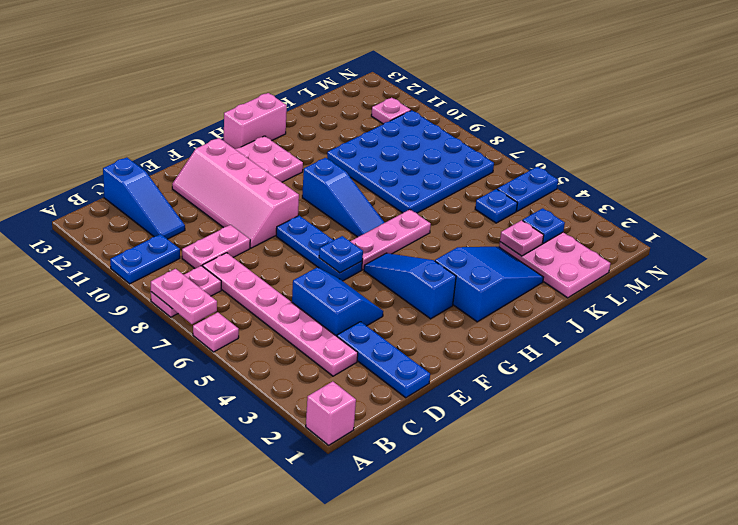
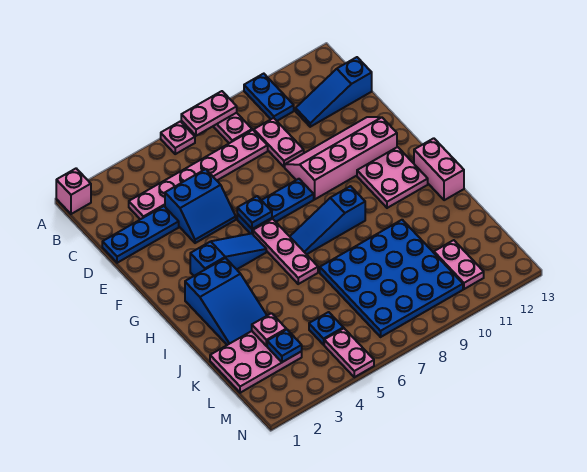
blue plate M5:N5 level 1 -> pink plate M5:N5 level 1
pink plate M11 level 1 -> pink plate L11:M11 level 1

